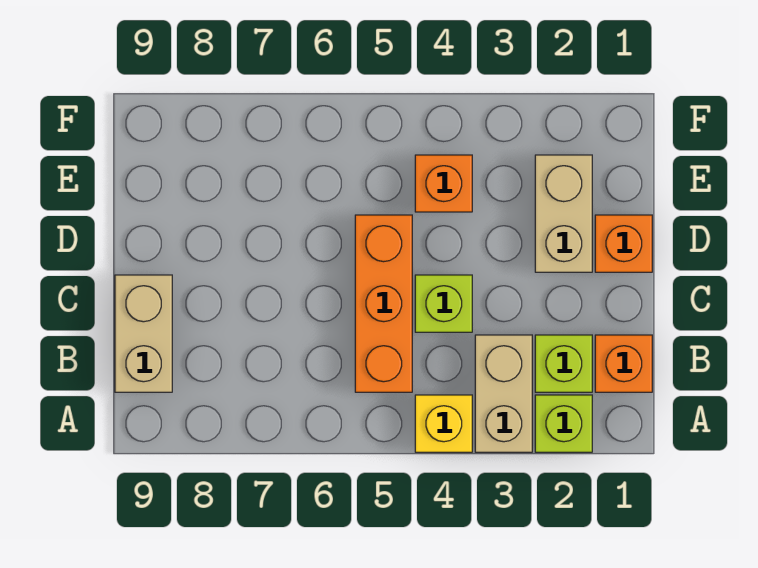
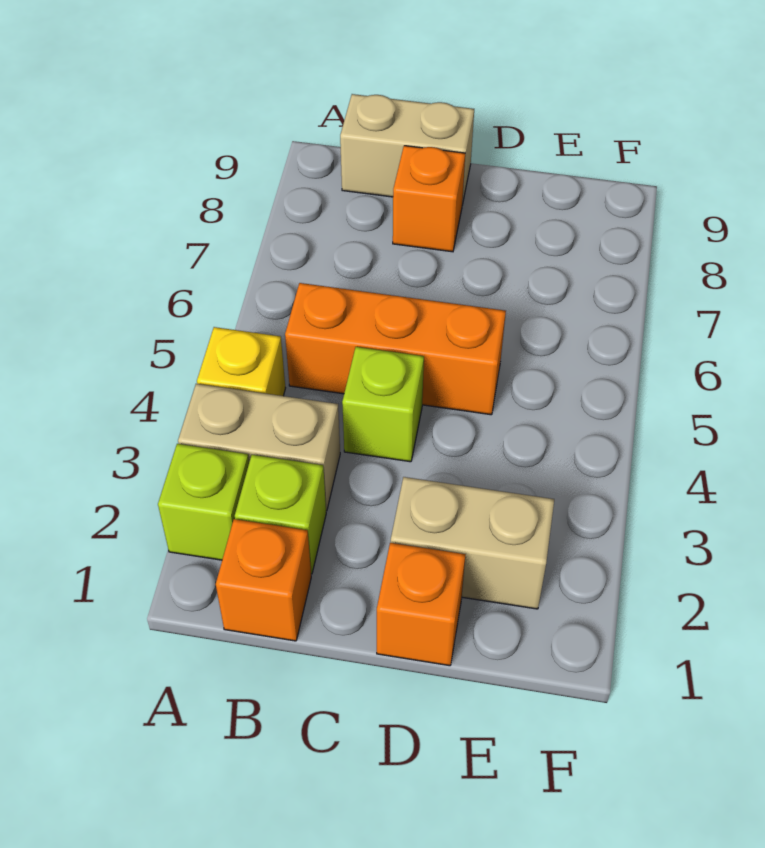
orange brick E4 level 1 -> orange brick C8 level 1

